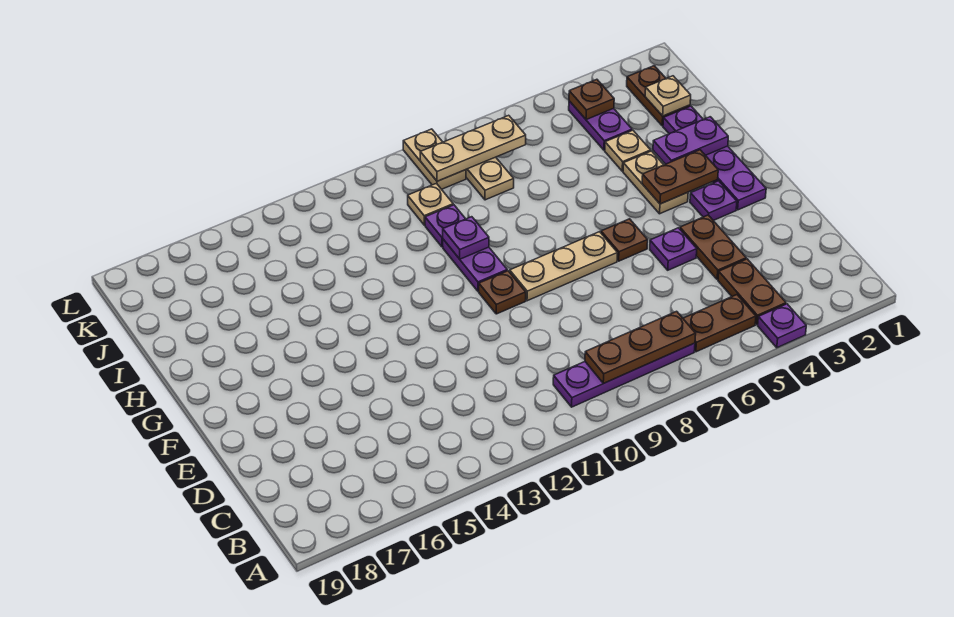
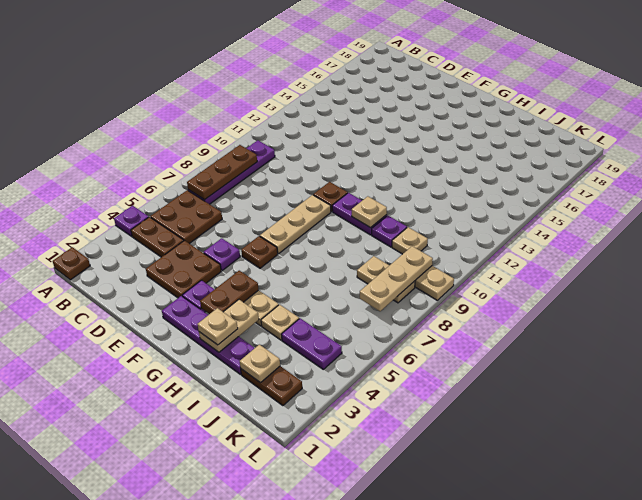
brown plate B5:B6 level 1 -> brown plate B5:C6 level 1
brown plate D4:E4 level 1 -> brown plate D3:E4 level 1
purple plate H2:H3 level 2 -> tan plate H2:H3 level 2
none -> tan plate H2 level 3
purple plate H10 level 2 -> tan plate H10 level 2
brown plate K4 level 2 -> brown plate A1 level 1

